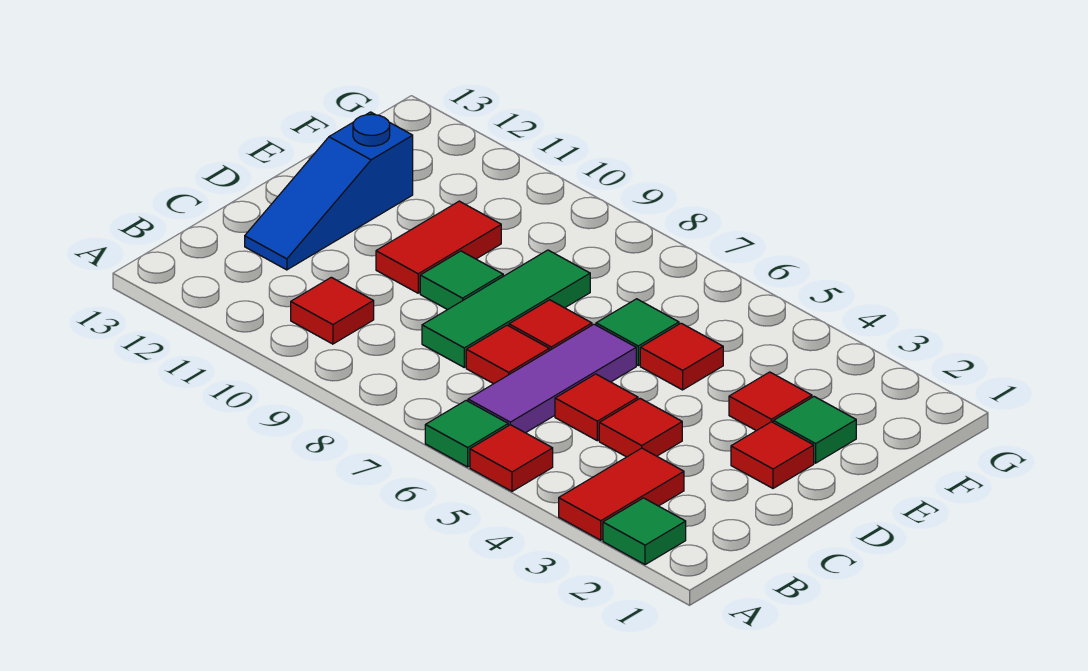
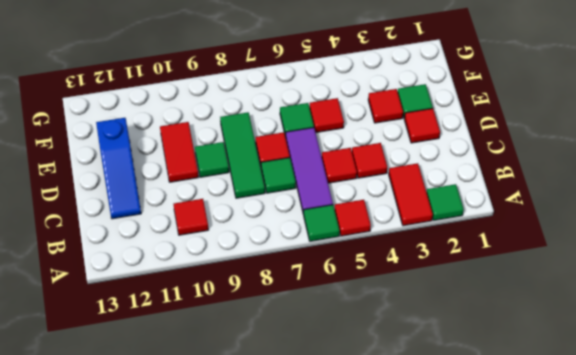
red tile C7 level 1 -> green tile C7 level 1

